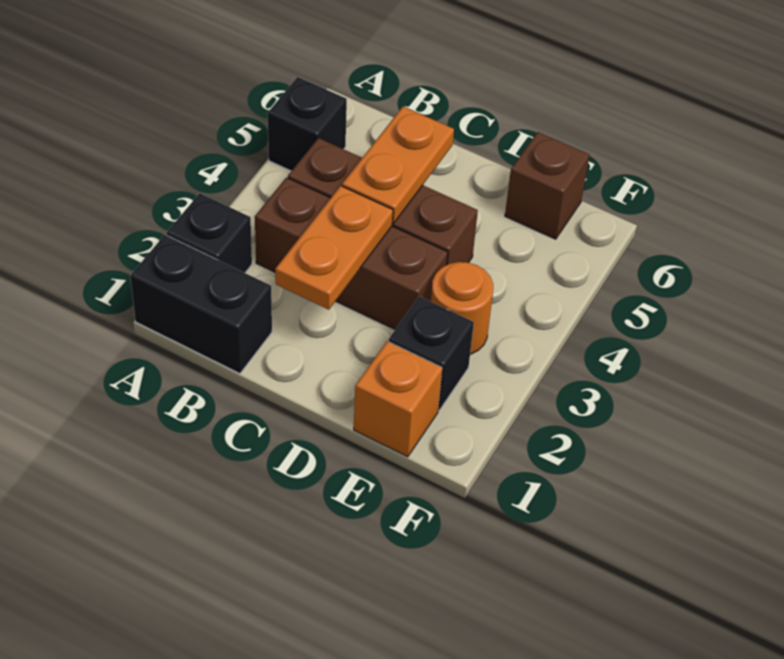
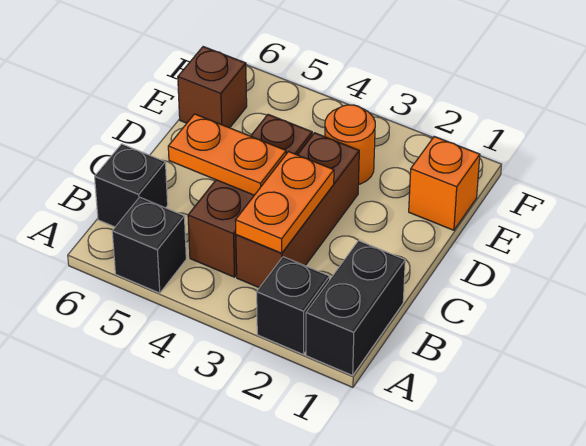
orange plate C2:C3 level 2 -> orange plate B3:C3 level 2
black brick E2 level 1 -> black brick B6 level 1

